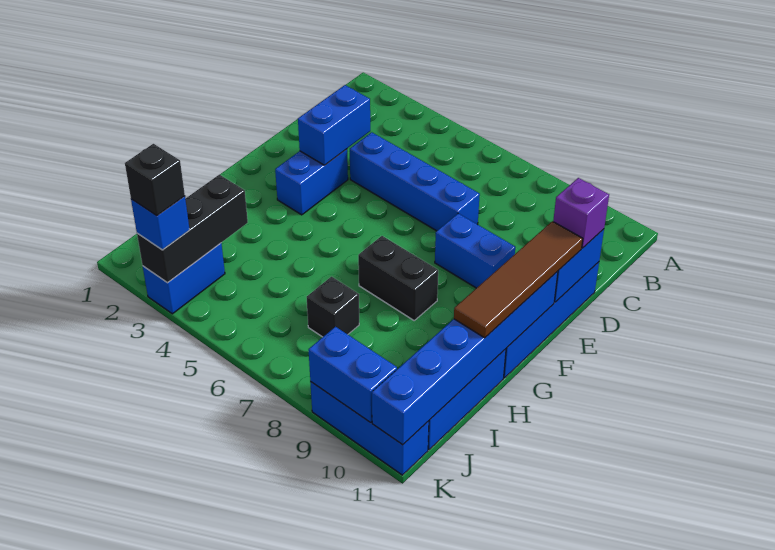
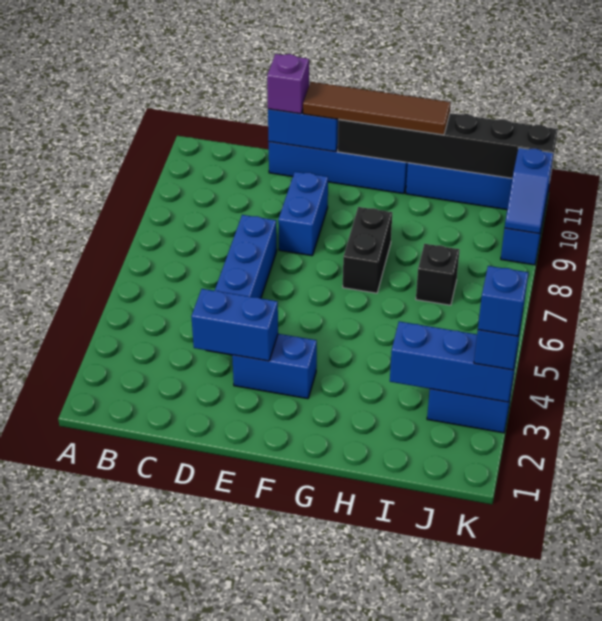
blue brick F11:K11 level 2 -> black brick F11:K11 level 2
black brick I3:K3 level 2 -> blue brick I3:K3 level 2
black brick K3 level 4 -> blue brick K3 level 4
blue brick K9:K10 level 2 -> blue slope K9:K10 level 2 top 10

